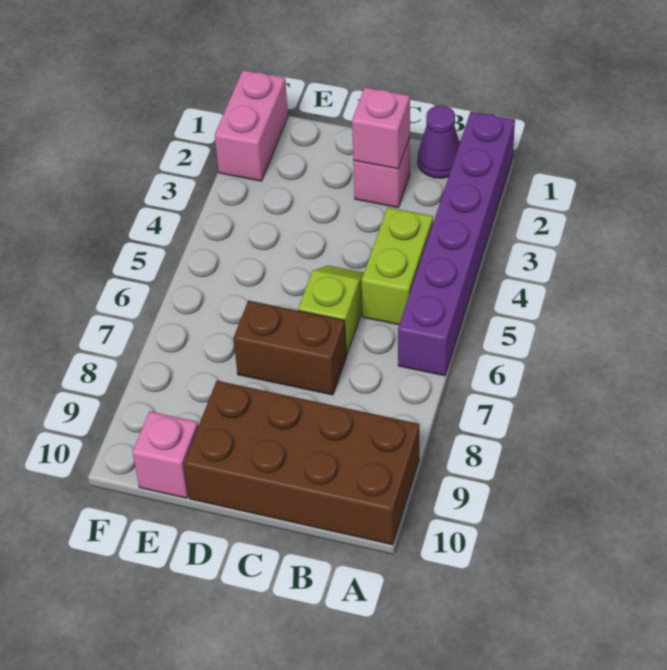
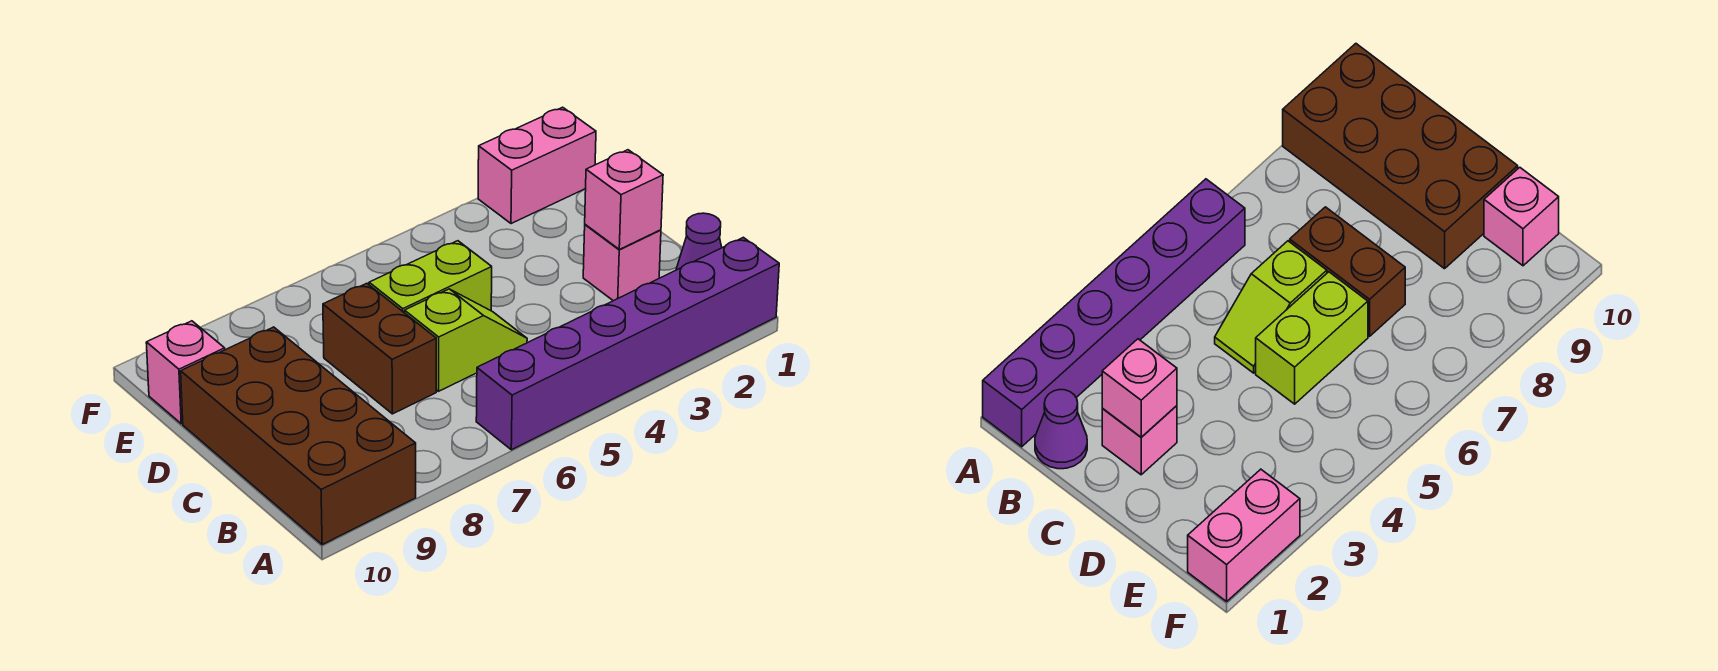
lime brick B4:B5 level 1 -> lime brick D5:D6 level 1

